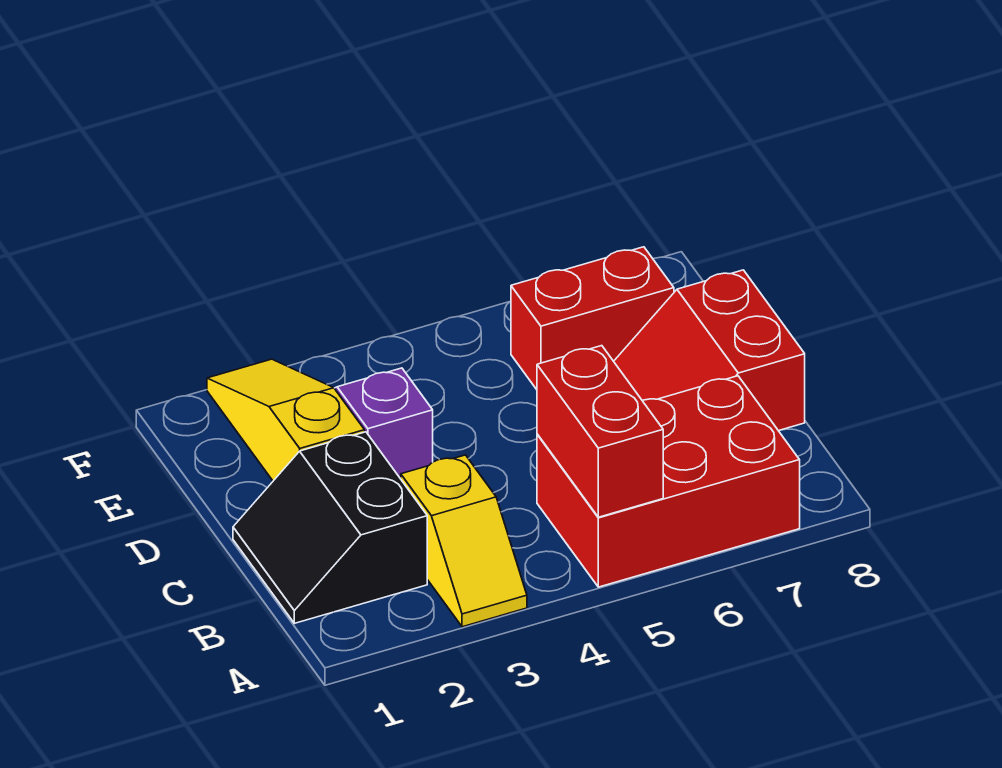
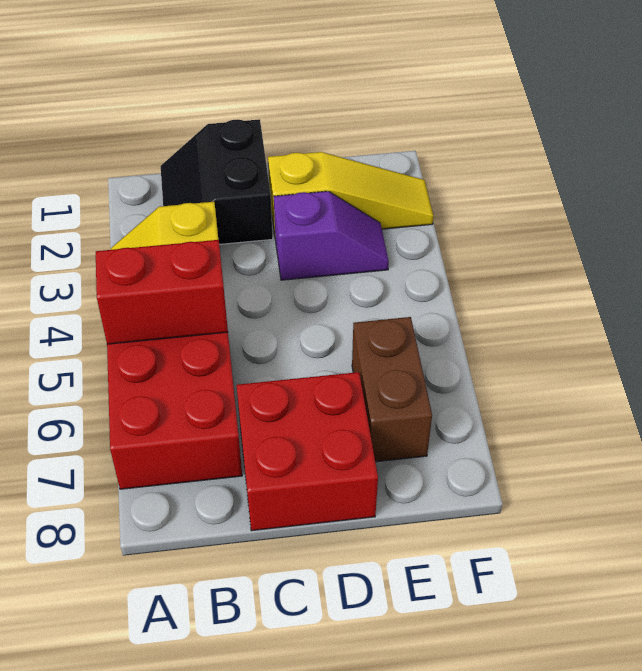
black slope B1:C2 level 1 top 2 -> black slope B1:C2 level 1 top C
red slope C7:D8 level 1 top 8 -> red brick C7:D8 level 1
red brick E6:E7 level 1 -> brown brick E6:E7 level 1

